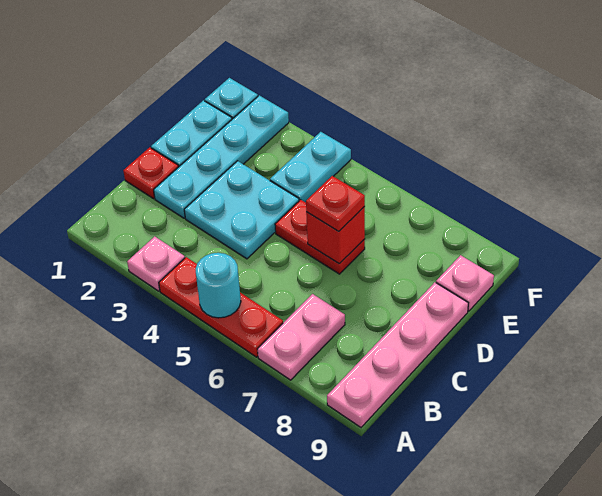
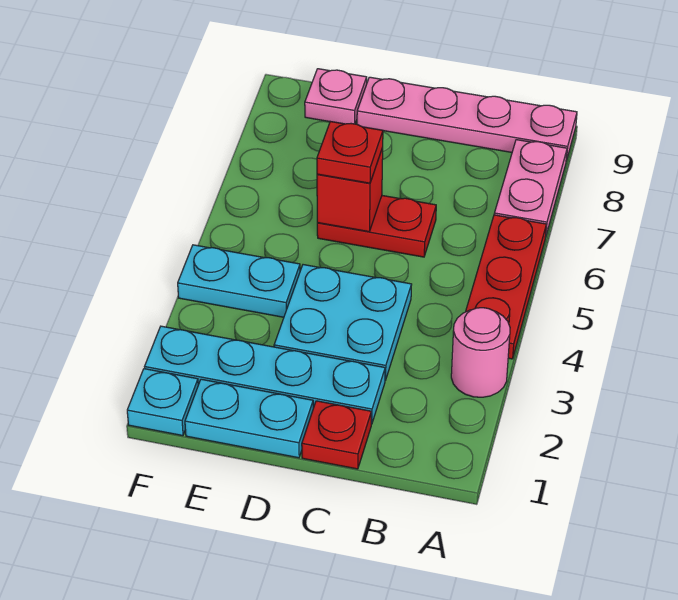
pink plate A3 level 1 -> pink round brick A3 level 1
cyan round brick A5 level 2 -> none
pink plate A7:B7 level 1 -> pink plate A7:A8 level 1
red plate D5:D6 level 1 -> red plate C6:D6 level 1

